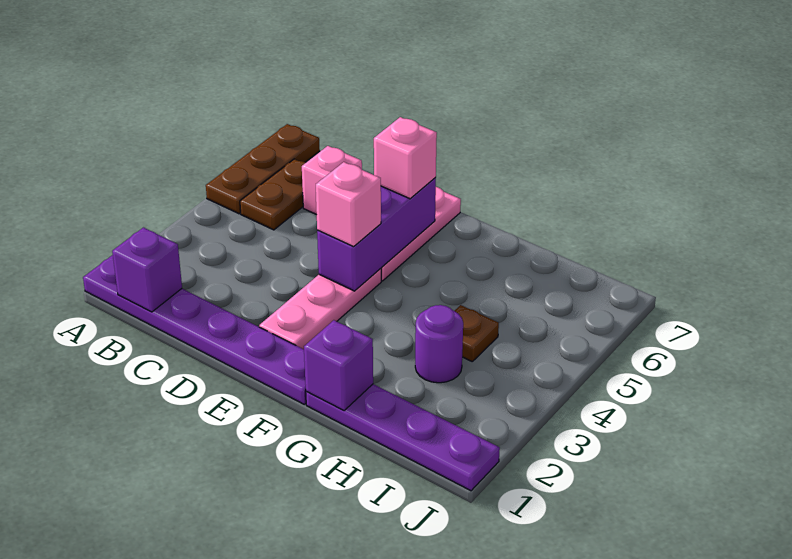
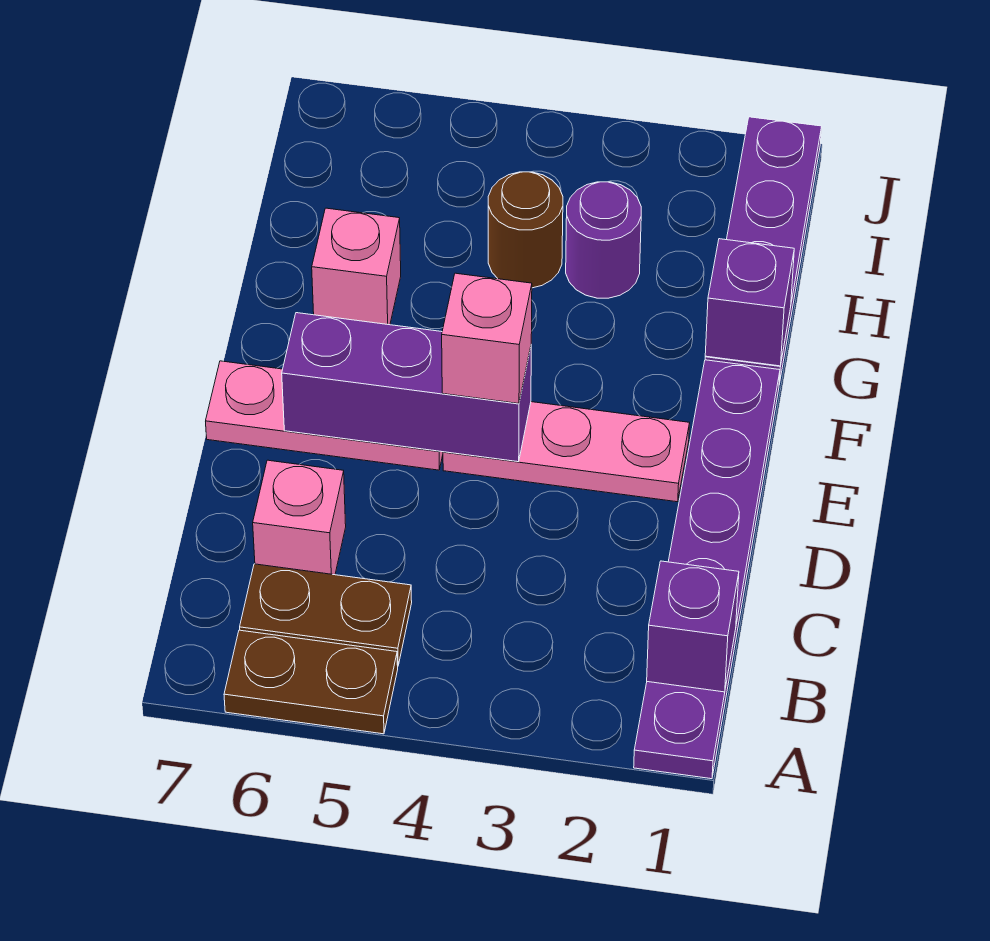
brown plate A5:A7 level 1 -> brown plate A5:A6 level 1
pink brick E6 level 3 -> pink brick G6 level 1
brown plate H4 level 1 -> brown round brick H4 level 1

